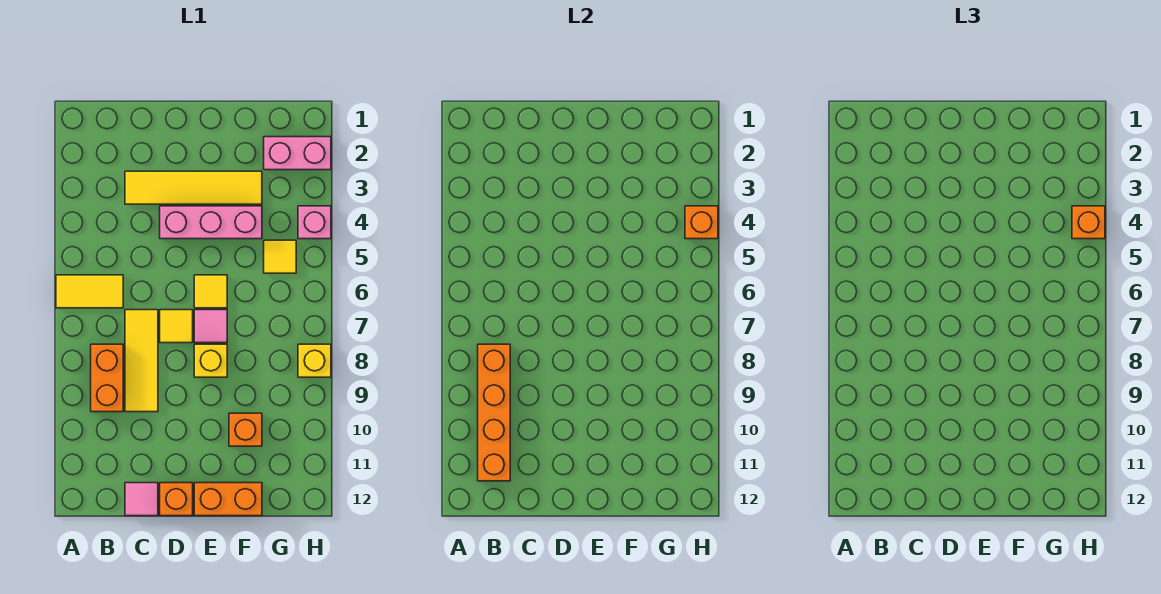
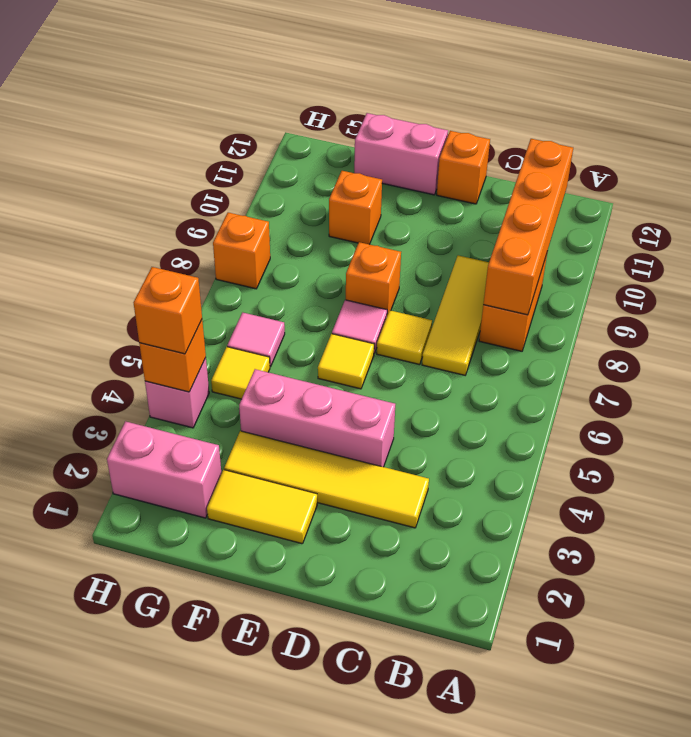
yellow tile A6:B6 level 1 -> yellow tile E2:F2 level 1
pink tile C12 level 1 -> pink tile G6 level 1
yellow brick E8 level 1 -> orange brick E8 level 1
orange brick E12:F12 level 1 -> pink brick E12:F12 level 1
yellow brick H8 level 1 -> orange brick H8 level 1

